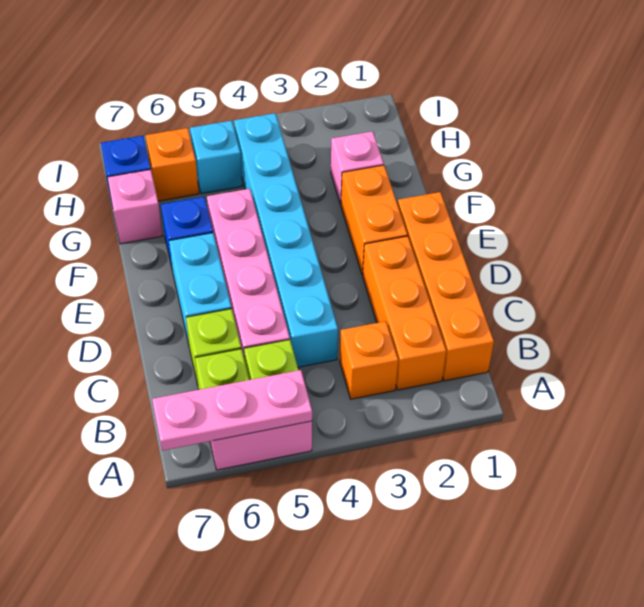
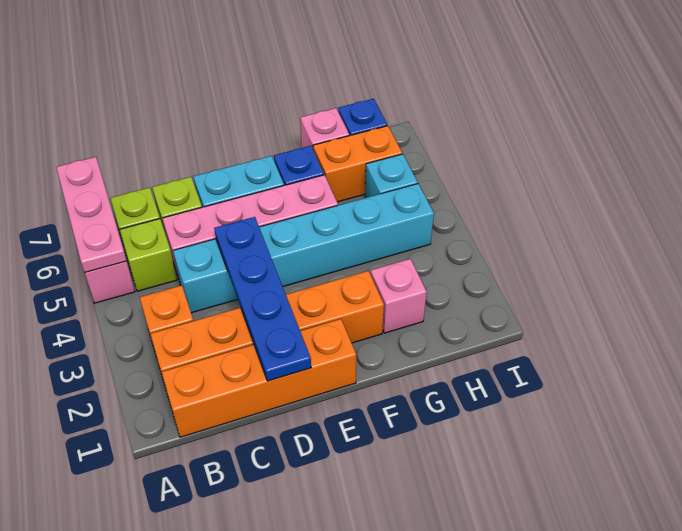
none -> blue plate D1:D4 level 2
orange brick H6 level 1 -> orange brick G6:H6 level 1

